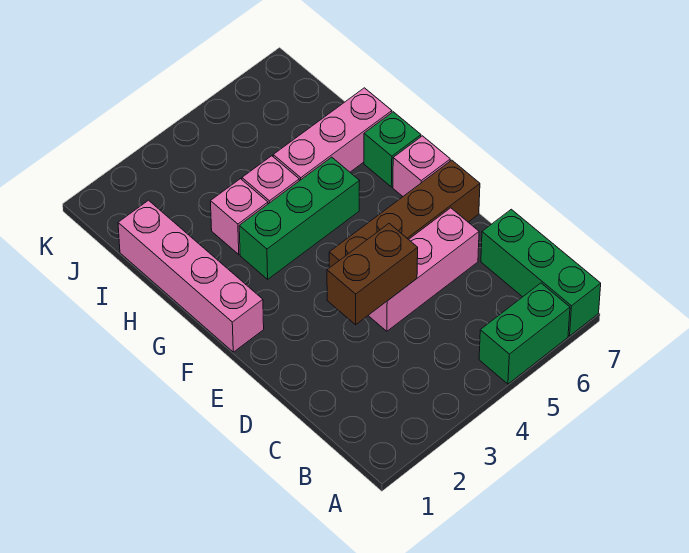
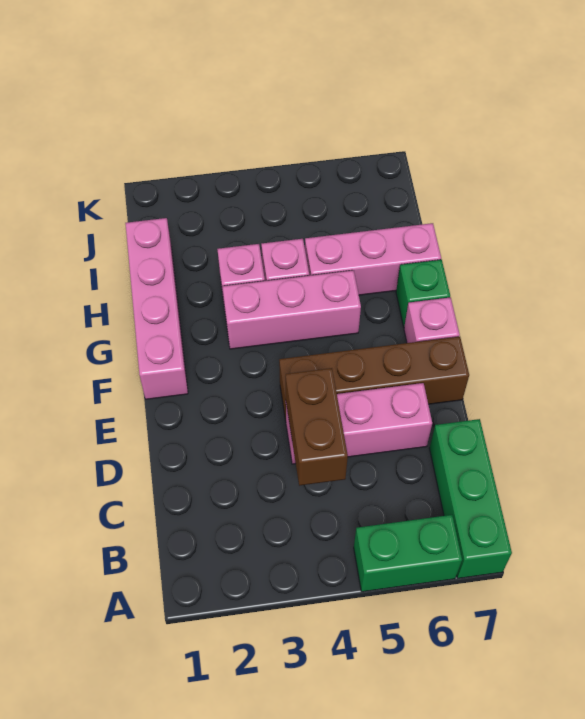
brown brick D3:D4 level 2 -> brown brick C4:D4 level 2
green brick G3:G5 level 1 -> pink brick G3:G5 level 1

